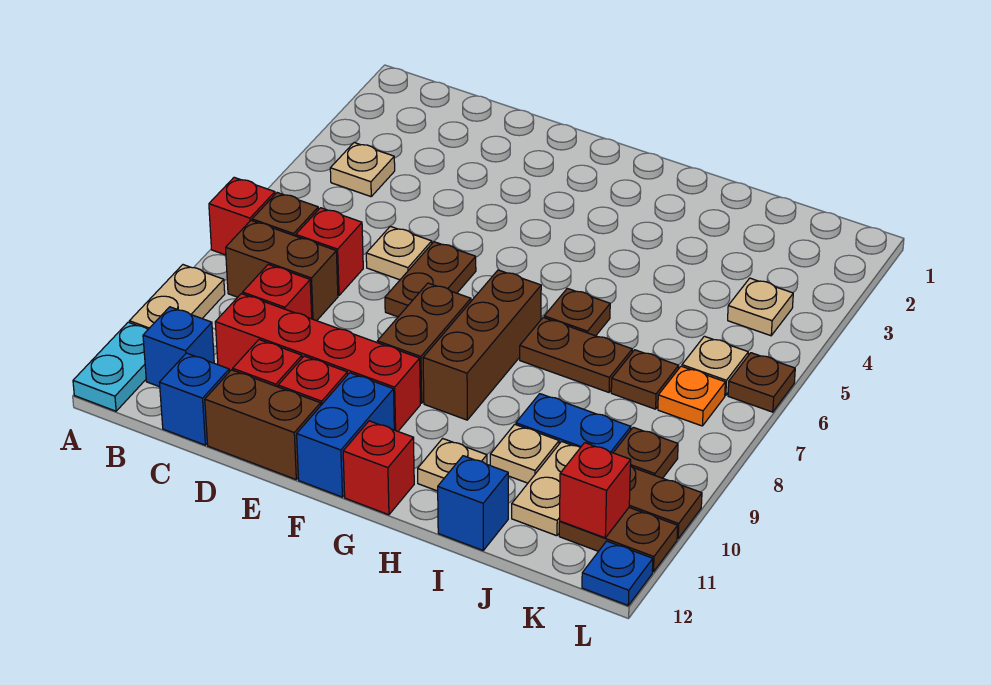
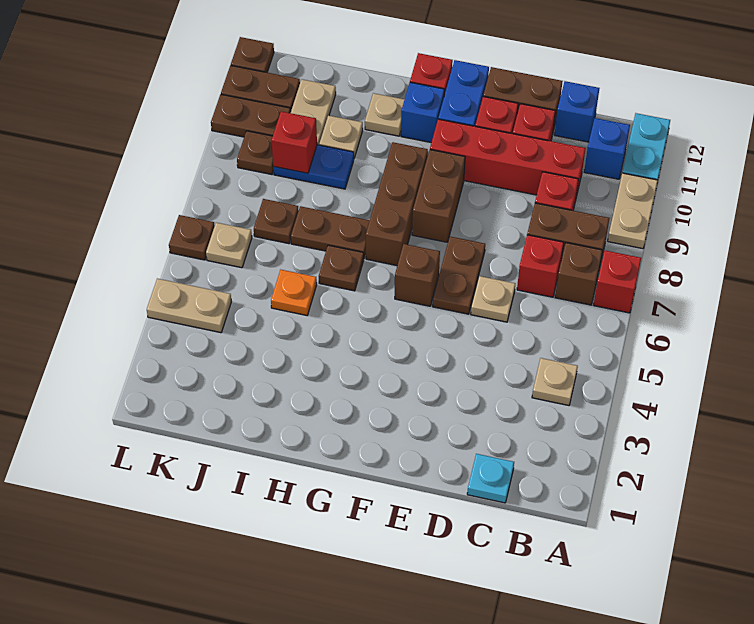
none -> cyan plate C1 level 1
none -> brown brick F6 level 1
blue brick I12 level 1 -> blue brick G11 level 1
tan plate K4 level 1 -> tan plate K4:L4 level 1
orange plate K7 level 1 -> orange plate I5 level 1
red brick K11 level 2 -> red brick J9 level 2
blue plate L12 level 1 -> brown plate L12 level 1

